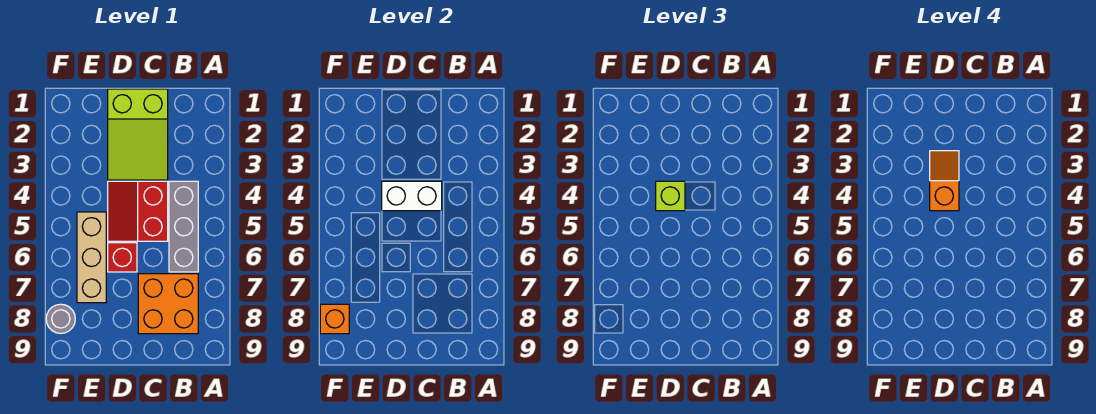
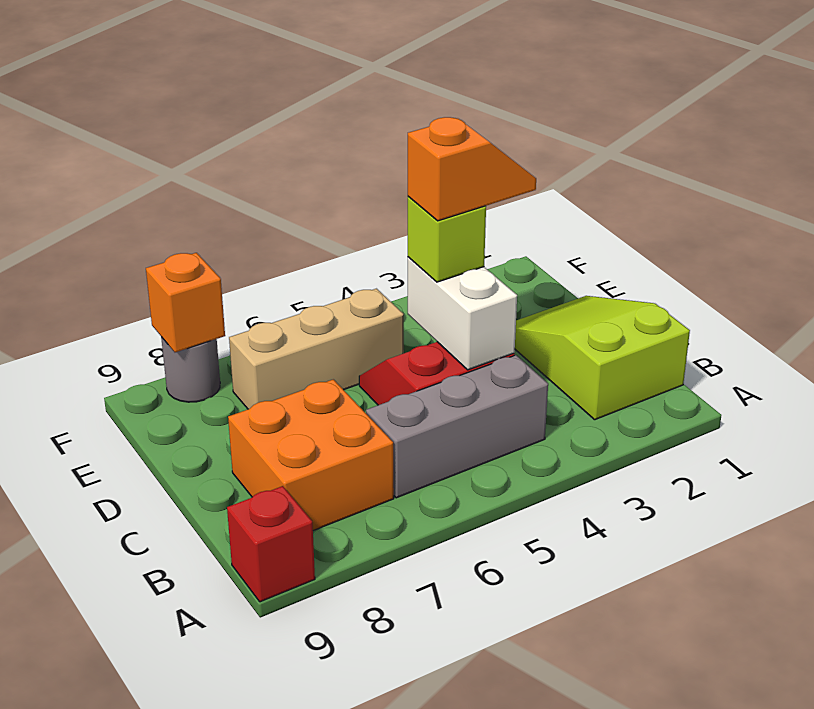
lime slope C1:D3 level 1 top 1 -> lime slope B1:D2 level 1 top B
red brick D6 level 1 -> red brick A9 level 1

